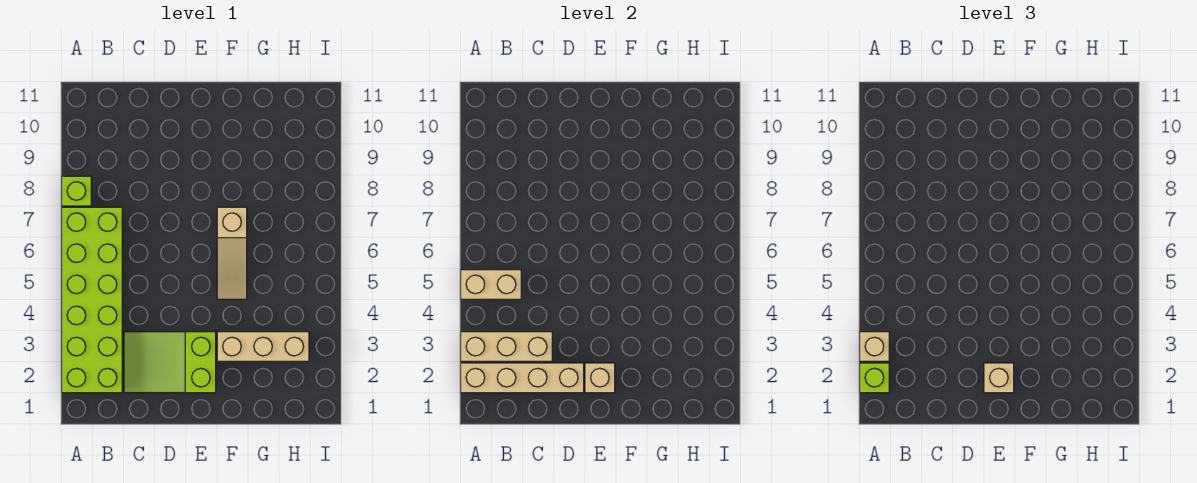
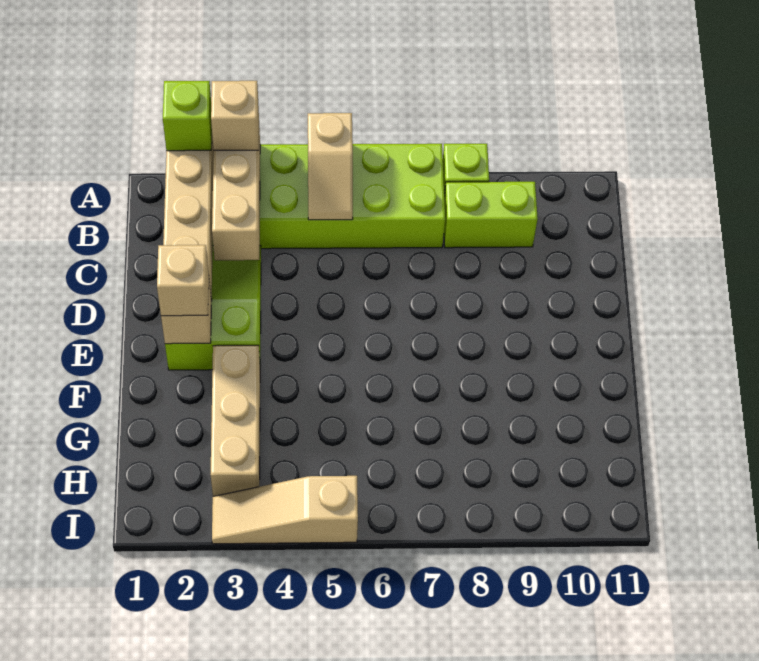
tan brick A5:B5 level 2 -> tan slope A5:B5 level 2 top A
none -> lime brick B8:B9 level 1
tan slope F5:F7 level 1 top 7 -> tan slope I3:I5 level 1 top 5

